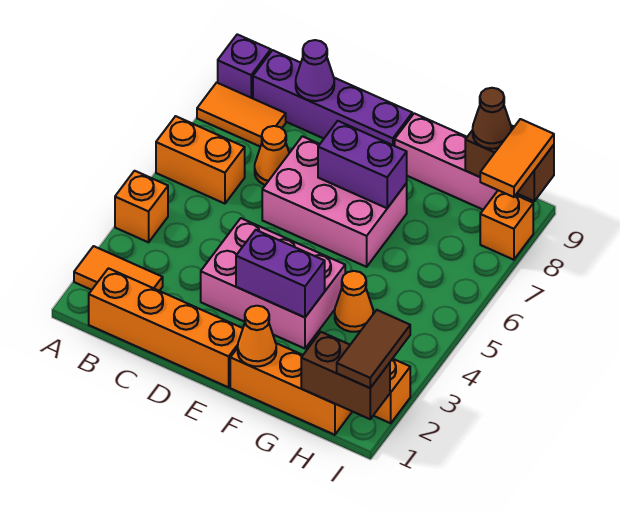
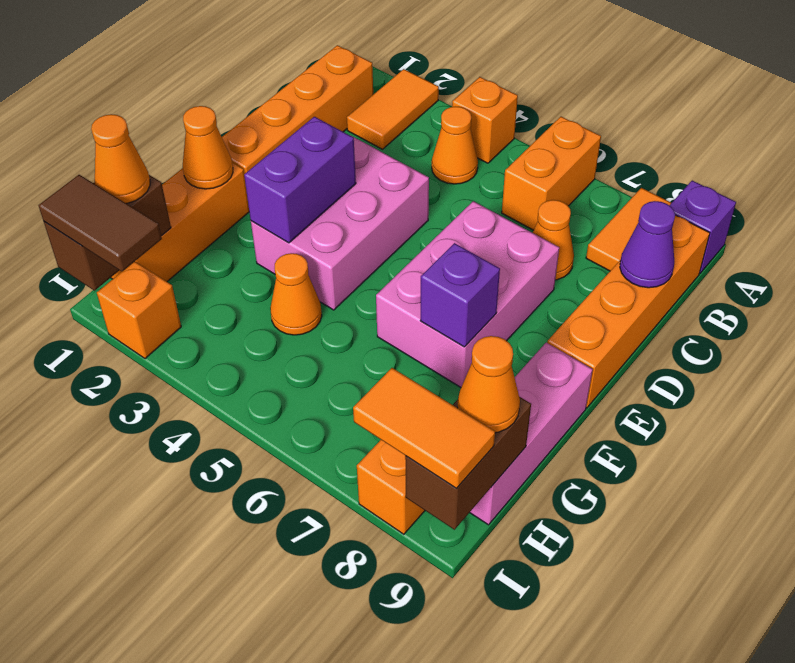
none -> orange cone B4 level 1
purple brick B9:E9 level 1 -> orange brick B9:E9 level 1
purple brick E7:F7 level 2 -> purple brick F7 level 2
none -> orange cone H1 level 3
brown cone H9 level 3 -> orange cone H9 level 3

